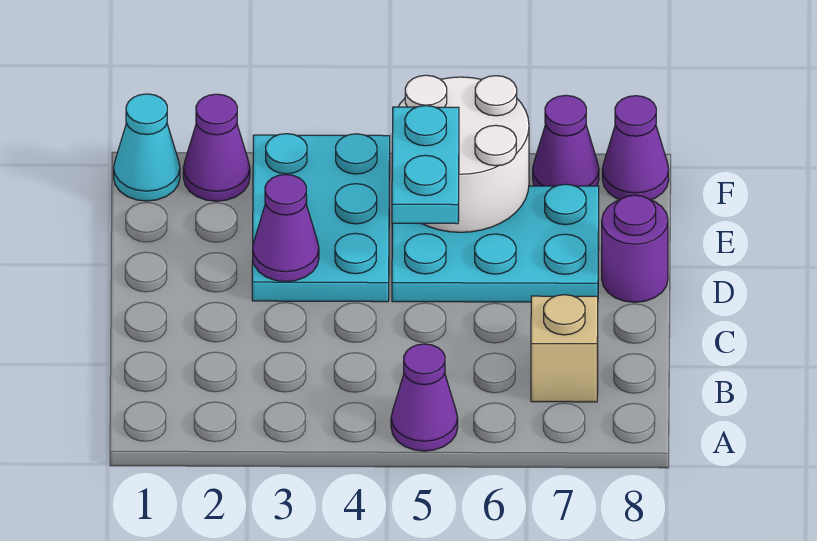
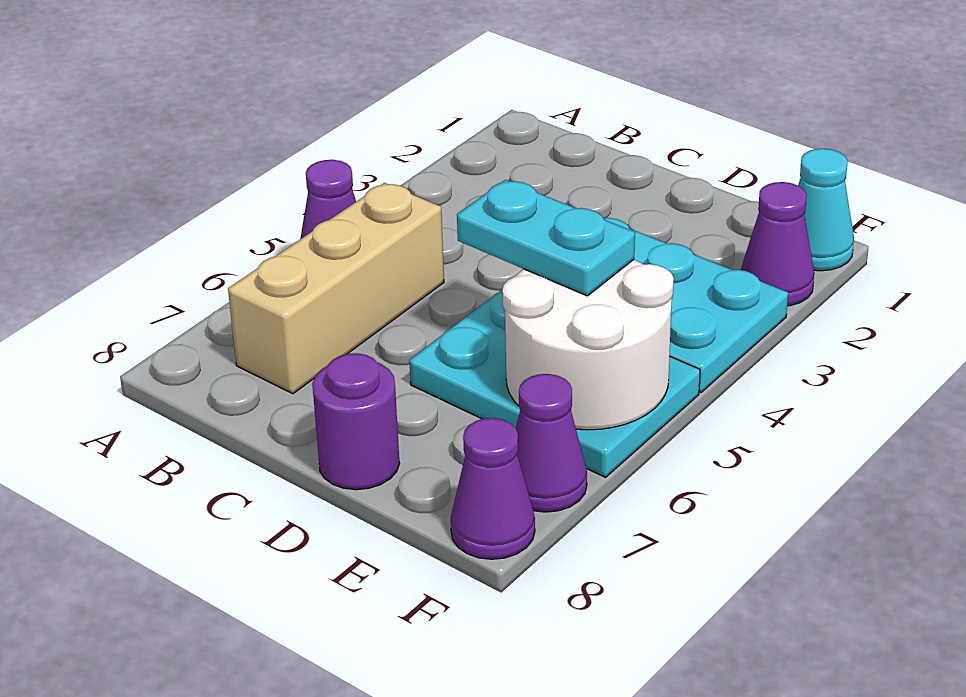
tan brick B7 level 1 -> tan brick B5:B7 level 1
purple cone D3 level 2 -> none
cyan plate D5:E7 level 1 -> cyan plate D5:F6 level 1

